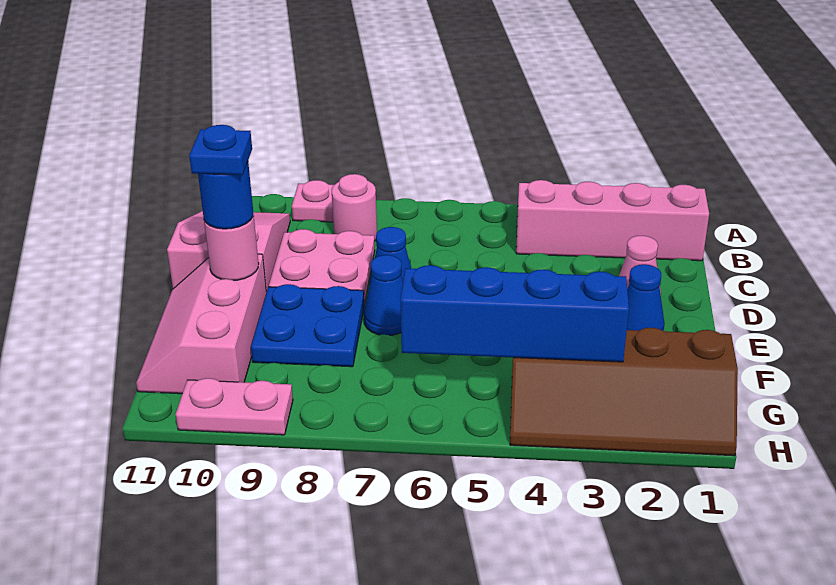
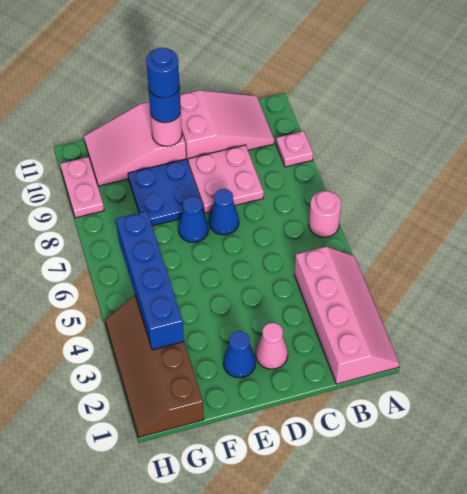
pink round brick B8 level 1 -> pink round brick A6 level 1
pink slope E10:G11 level 1 top 10 -> pink slope E10:G11 level 1 top E
blue plate E10 level 4 -> blue round brick E10 level 4

